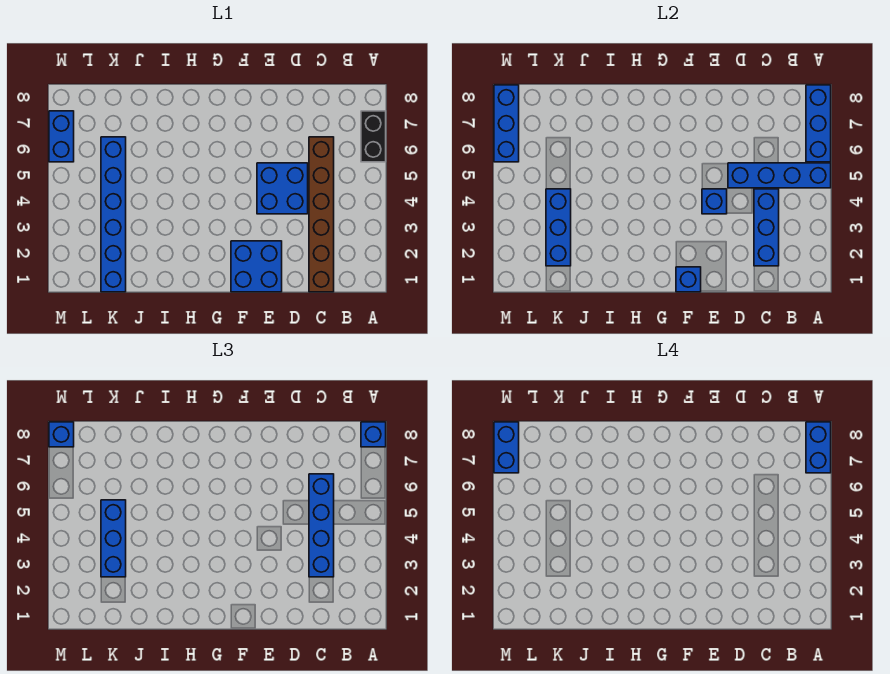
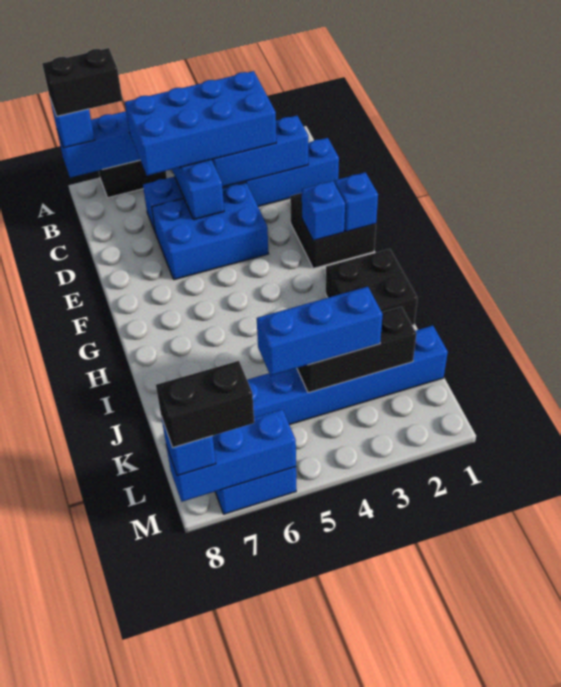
blue brick A7:A8 level 4 -> black brick A7:A8 level 4
brown brick C1:C6 level 1 -> blue brick C1:C6 level 1
blue brick C3:C6 level 3 -> blue brick B3:C6 level 3
blue brick D4:E5 level 1 -> blue brick D4:E6 level 1
blue brick E1:F2 level 1 -> black brick E1:F2 level 1
blue brick E4 level 2 -> blue brick F2 level 2
none -> black brick H1:I2 level 1
blue brick K2:K4 level 2 -> black brick K2:K4 level 2
blue brick M7:M8 level 4 -> black brick M7:M8 level 4

